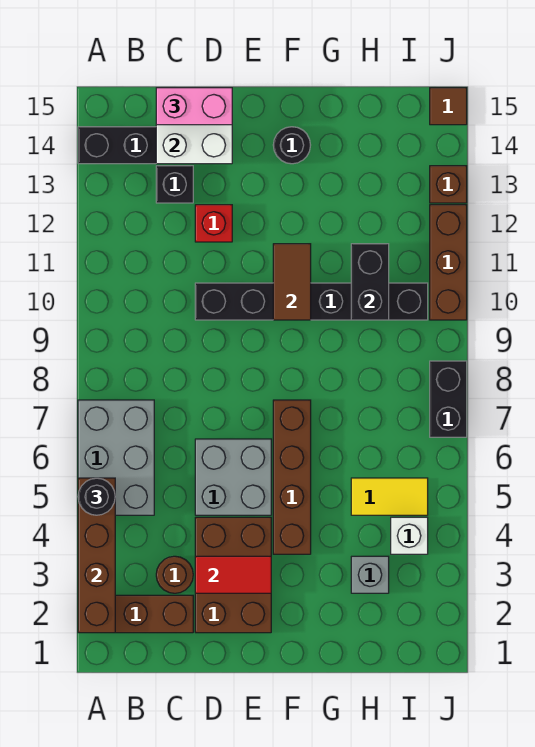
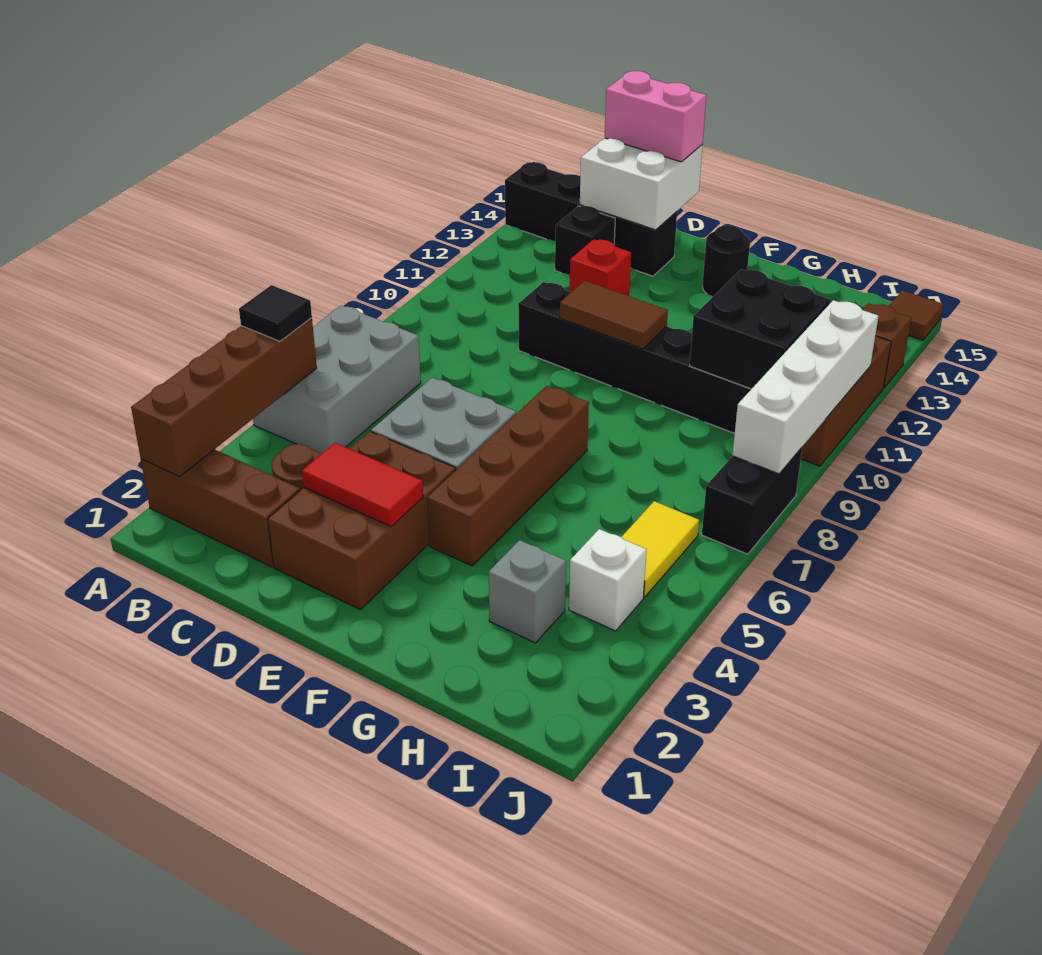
black round brick A5 level 3 -> black tile A5 level 3
brown tile F10:F11 level 2 -> brown tile E10:F10 level 2
yellow tile H5:I5 level 1 -> yellow tile I5:I6 level 1
black brick H10:H11 level 2 -> black brick H10:I11 level 2
none -> white brick J8:J11 level 2

